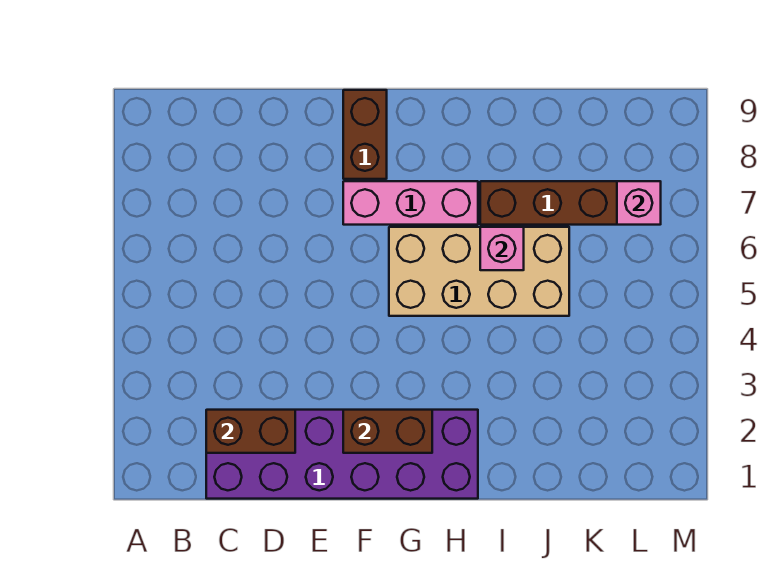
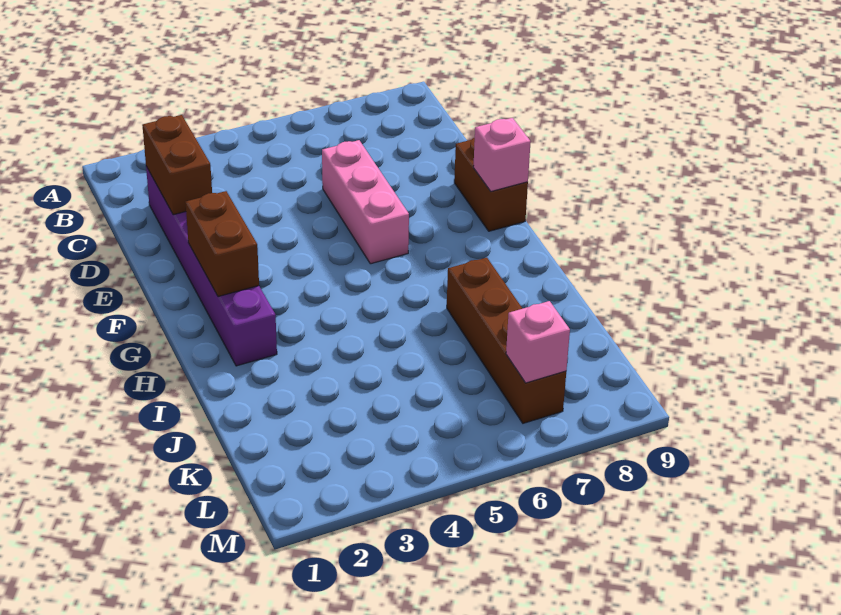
purple brick C1:H2 level 1 -> purple brick C2:H2 level 1
pink brick F7:H7 level 1 -> pink brick D6:F6 level 1
brown brick F8:F9 level 1 -> brown brick E9:F9 level 1
tan brick G5:J6 level 1 -> none
pink brick I6 level 2 -> pink brick F9 level 2

